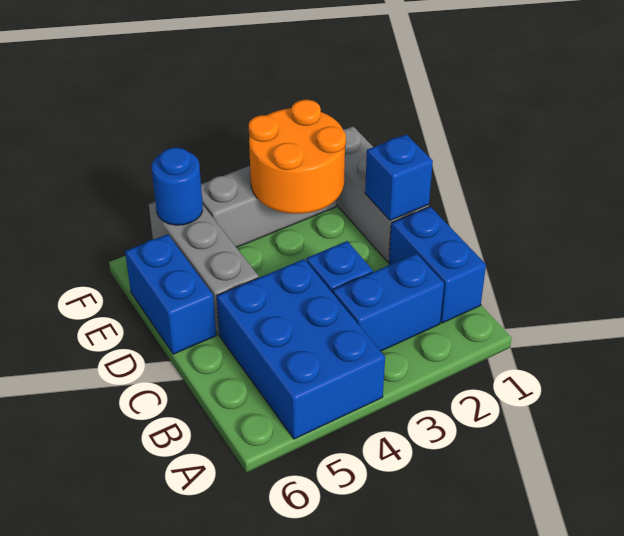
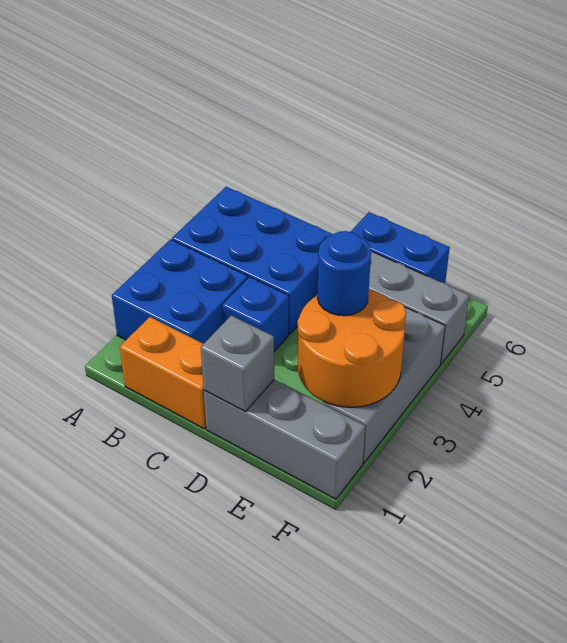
blue brick B1:C1 level 1 -> orange brick B1:C1 level 1
blue brick B2:B3 level 1 -> blue brick A2:B3 level 1
blue brick D1 level 2 -> grey brick D1 level 2
blue round brick F5 level 2 -> blue round brick E3 level 3

